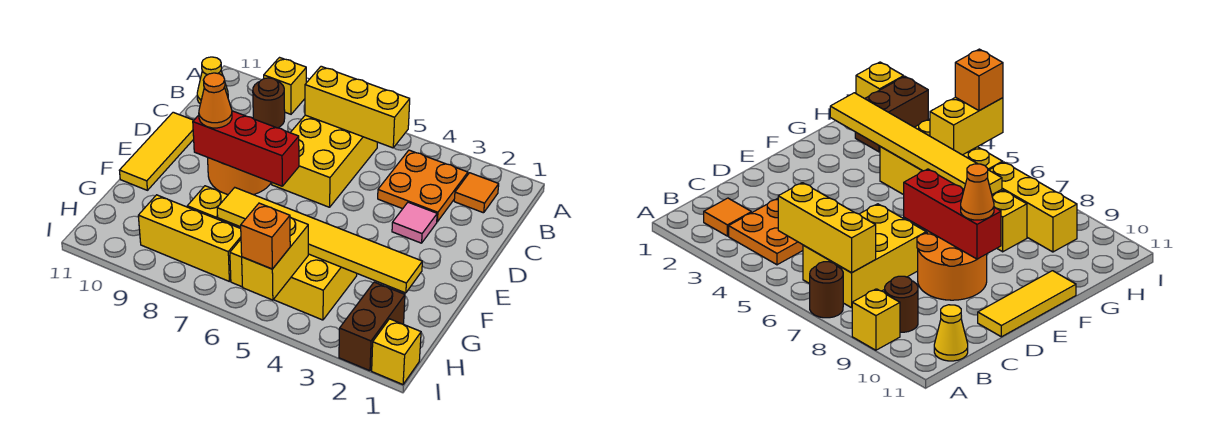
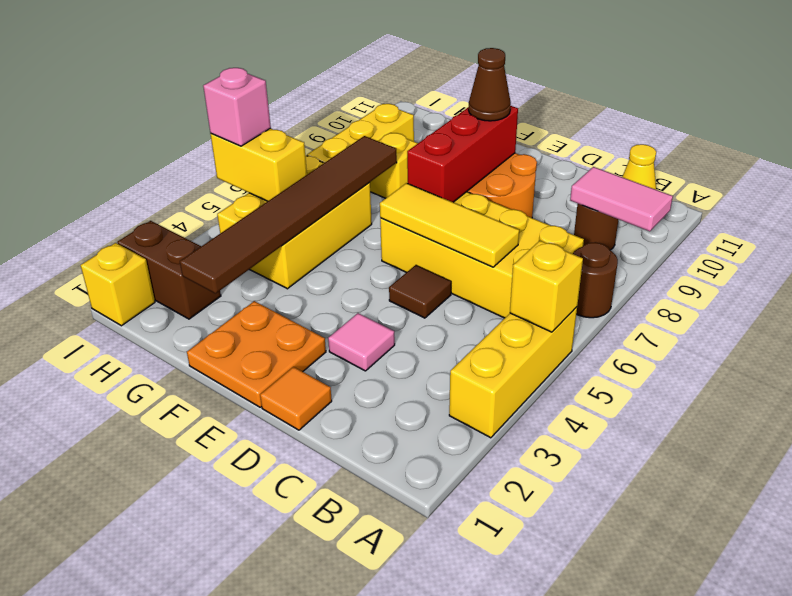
yellow brick A9 level 1 -> yellow brick A5 level 2
none -> pink tile A9:B9 level 2
orange tile B2 level 1 -> orange tile D1 level 1
orange plate B3:C4 level 1 -> orange plate E1:F2 level 1
yellow brick B5:B7 level 2 -> yellow brick A3:A5 level 1
yellow brick B6:D7 level 1 -> yellow brick B6:E7 level 1
none -> brown tile D5 level 1
yellow tile D11:F11 level 1 -> yellow tile C6:E6 level 2
orange cone E9 level 3 -> brown cone E9 level 3
yellow tile G2:G7 level 2 -> brown tile G2:G7 level 2
orange brick I5 level 3 -> pink brick I5 level 3

